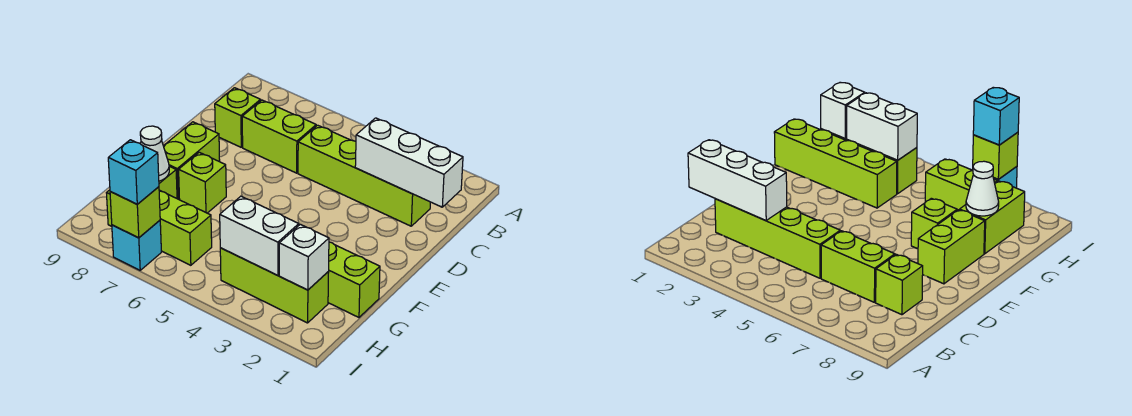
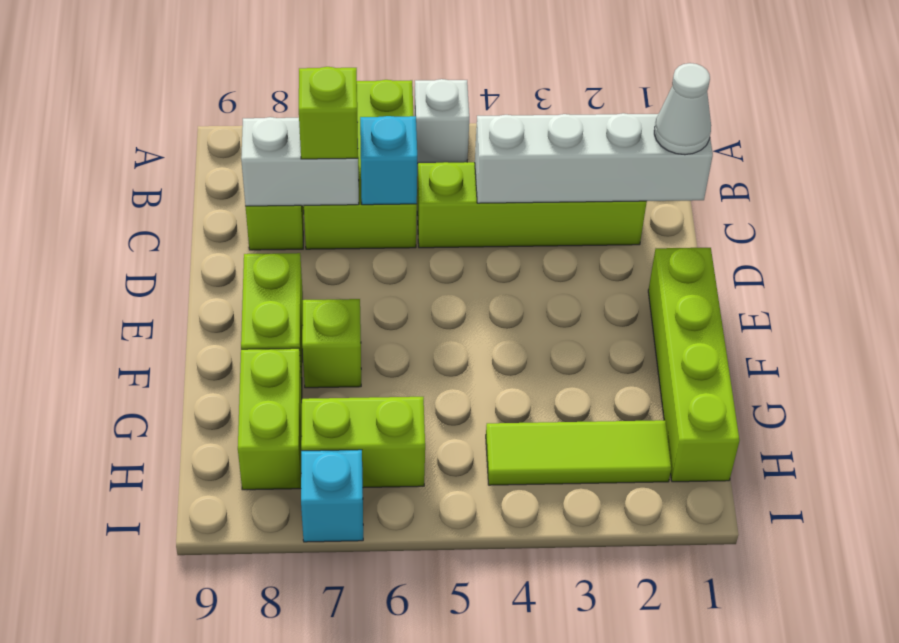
white brick C1:C3 level 2 -> white brick C1:C4 level 2
lime brick C6:C7 level 1 -> lime brick A6:C7 level 1
lime brick G1:G4 level 1 -> lime brick E1:H1 level 1
white cone G8 level 2 -> white cone C1 level 3
lime brick H2:H4 level 1 -> lime tile H2:H4 level 1
white brick H2 level 2 -> white brick A5 level 1
white brick H3:H4 level 2 -> white brick C7:C8 level 2
lime brick I7 level 2 -> lime brick C7 level 3
cyan brick I7 level 3 -> cyan brick C6 level 2

